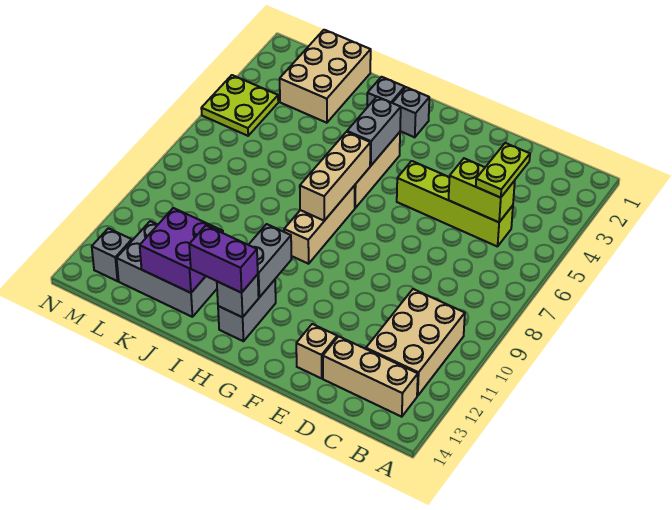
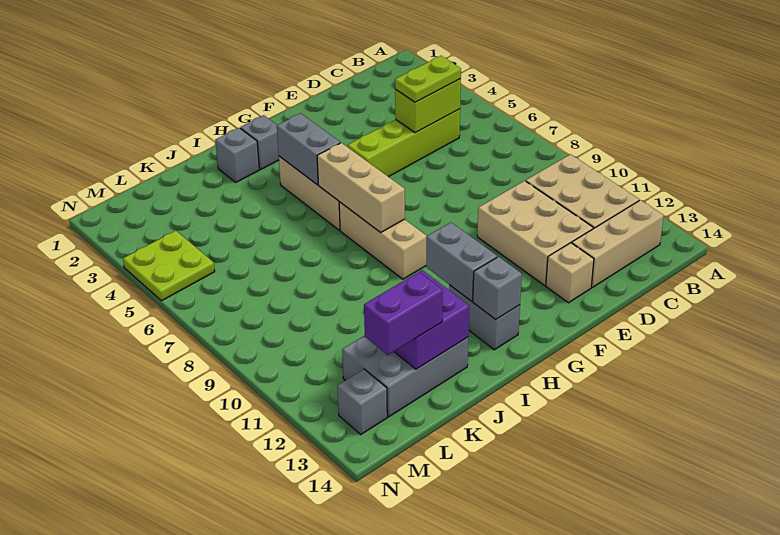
lime plate C4:C5 level 3 -> lime plate C5:D5 level 3
purple brick H13:I13 level 3 -> purple brick K13:L13 level 3
tan brick K1:L3 level 1 -> tan brick D10:E12 level 1

